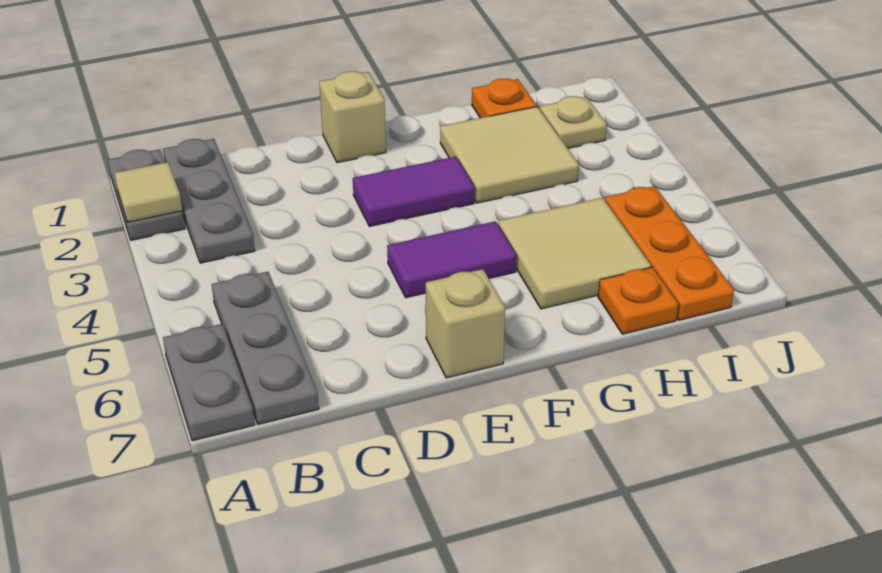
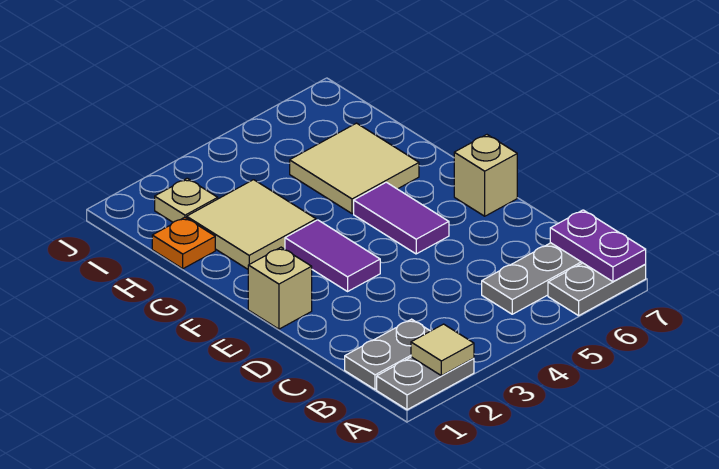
none -> purple plate A7:B7 level 2
grey plate B1:B3 level 1 -> grey plate B1:B2 level 1
orange plate H7 level 1 -> none
orange plate I5:I7 level 1 -> none

